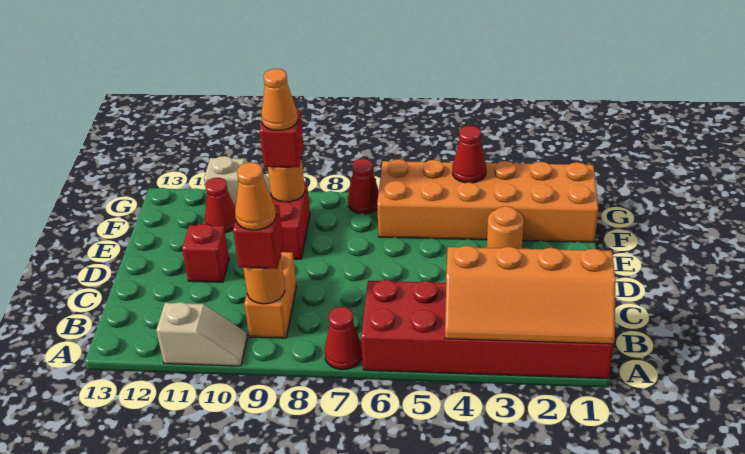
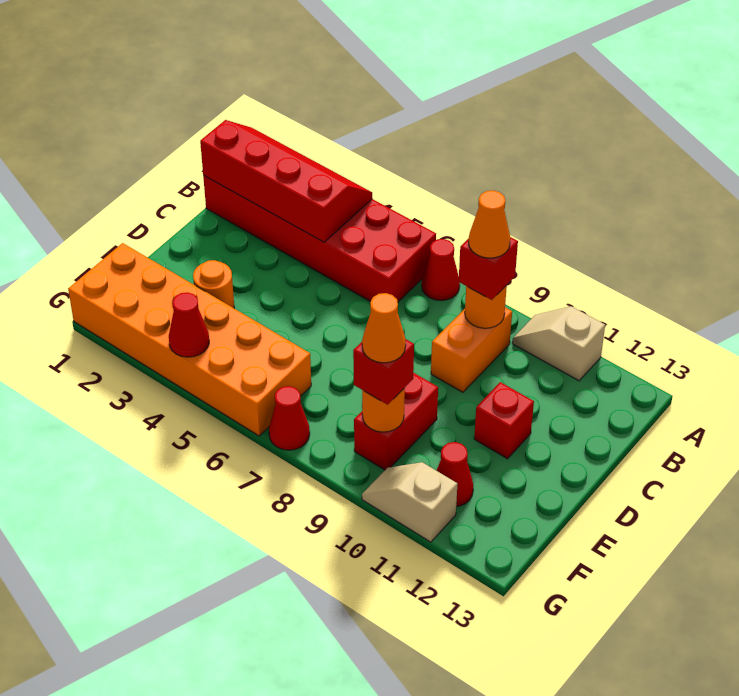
orange slope A1:B4 level 2 top B -> red slope A1:B4 level 2 top B

